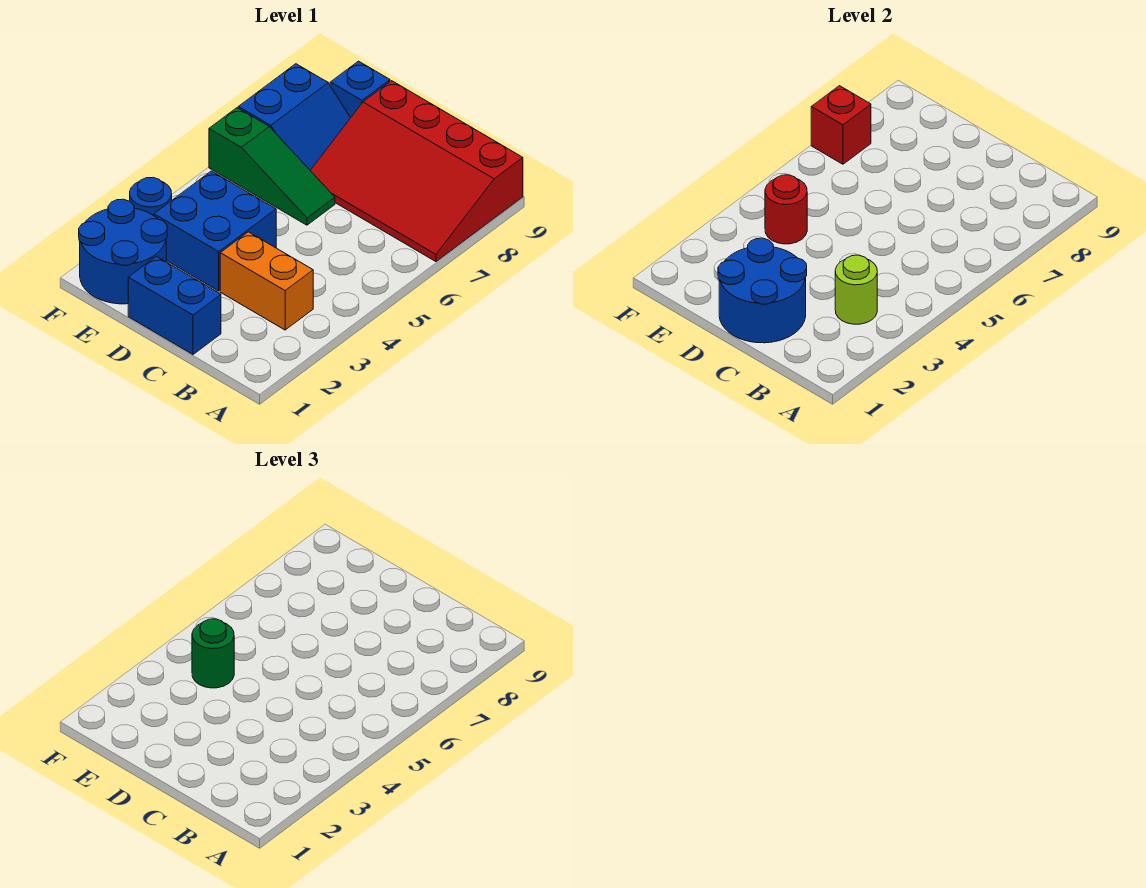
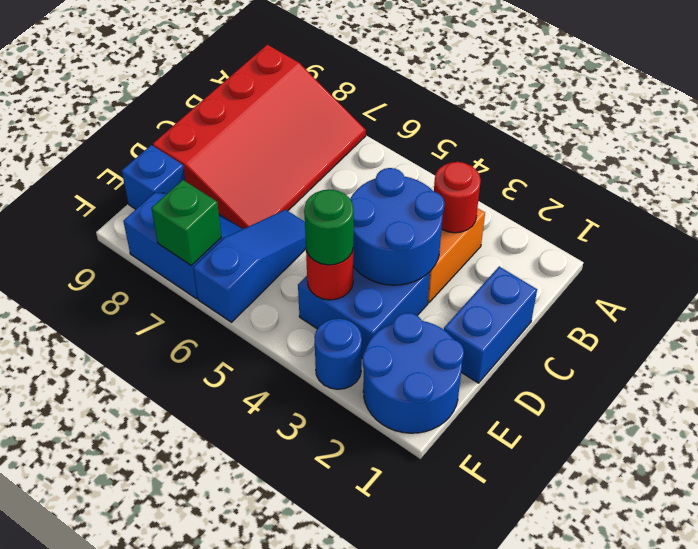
lime round brick B3 level 2 -> red round brick B3 level 2
blue round brick C1:D2 level 2 -> blue round brick C3:D4 level 2
green slope D6:F6 level 1 top F -> blue slope D6:F6 level 1 top F
red brick F7 level 2 -> green brick F7 level 2

